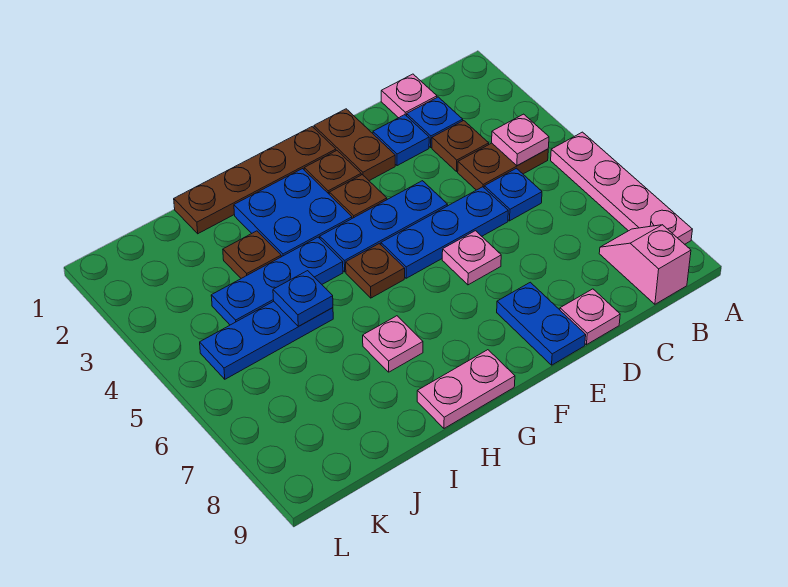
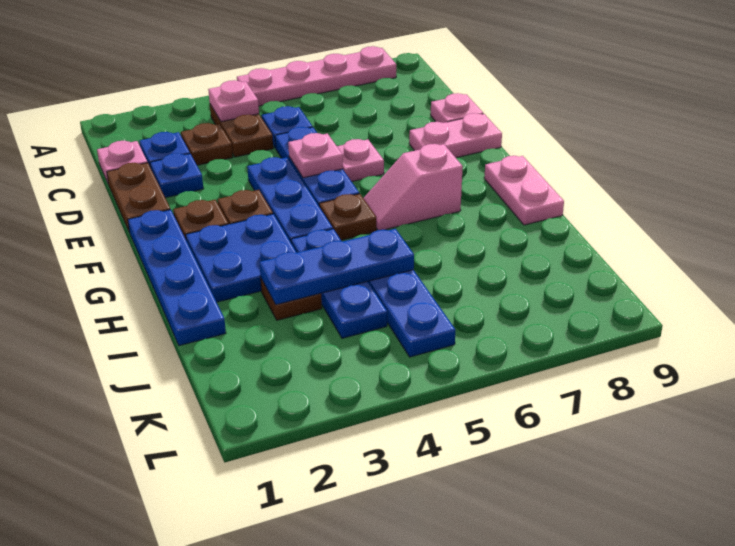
pink slope B8:B9 level 1 top 9 -> pink slope G6:G7 level 1 top 7
brown plate E1:E2 level 1 -> brown plate D1:E1 level 1
blue plate E8:E9 level 1 -> pink plate E8:E9 level 1
brown plate F1:I1 level 1 -> blue plate F1:I1 level 1
pink plate H7 level 1 -> pink plate E5 level 2
blue plate I5 level 2 -> blue plate I3:I5 level 2

